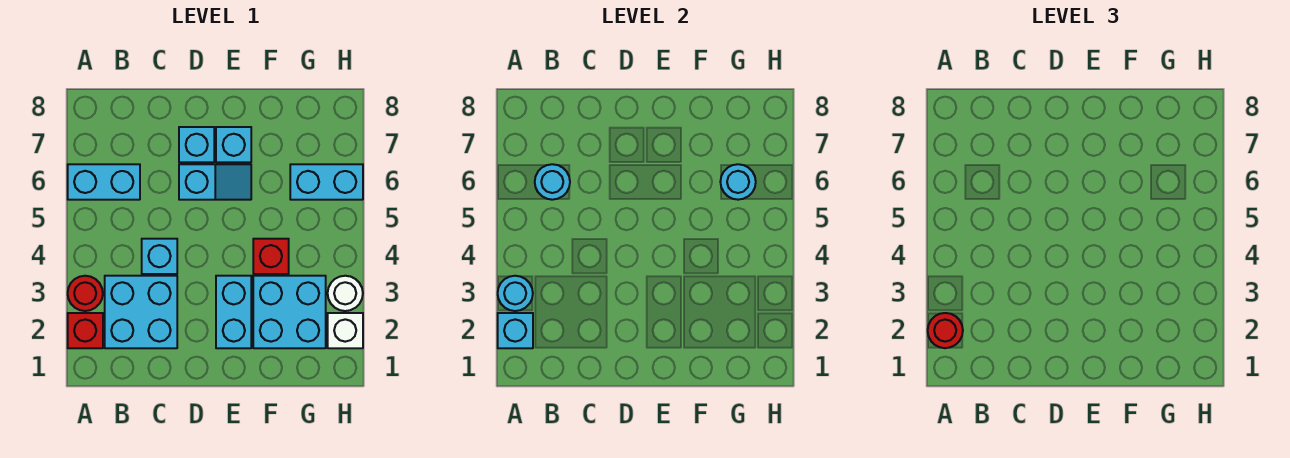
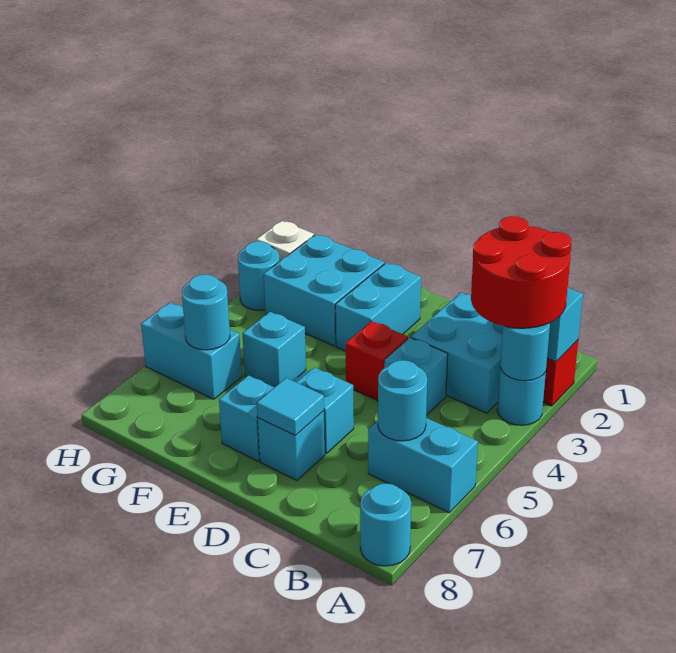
red round brick A2 level 3 -> red round brick A2:B3 level 3
red round brick A3 level 1 -> cyan round brick A3 level 1
none -> cyan round brick A8 level 1
none -> cyan tile D7 level 2
red brick F4 level 1 -> red brick D4 level 1
none -> cyan brick F5 level 1
white round brick H3 level 1 -> cyan round brick H3 level 1

